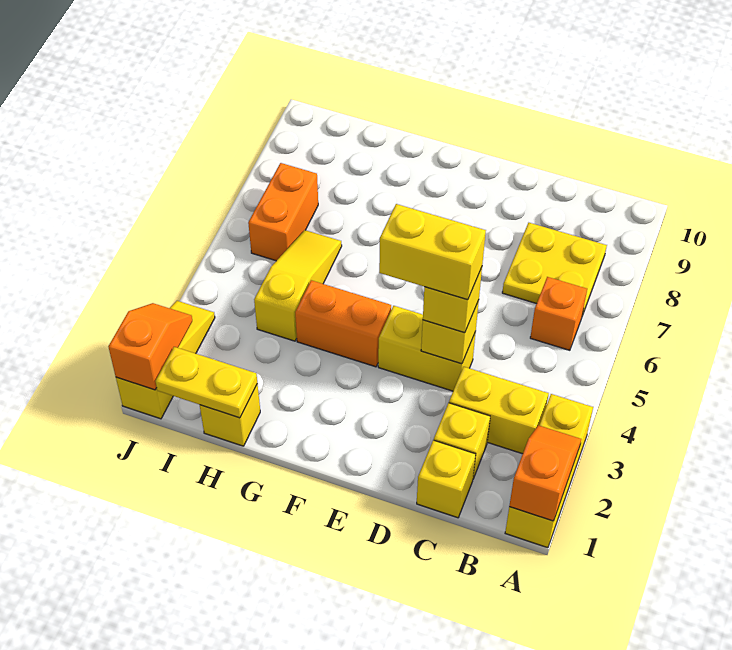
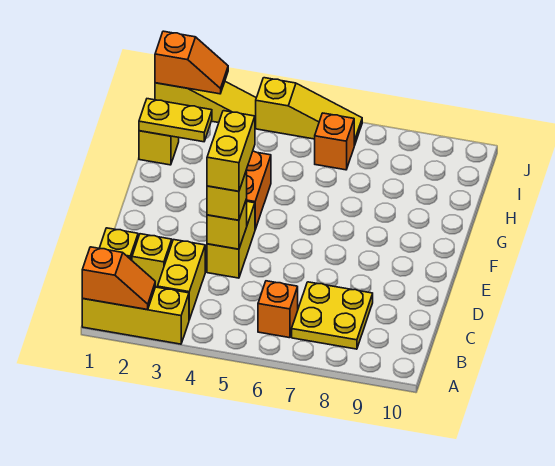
yellow plate H1:I1 level 2 -> yellow plate H1:H2 level 2
yellow slope H4:H6 level 1 top 4 -> yellow slope J4:J6 level 1 top 4
orange brick I6:I7 level 1 -> orange brick I6 level 1

